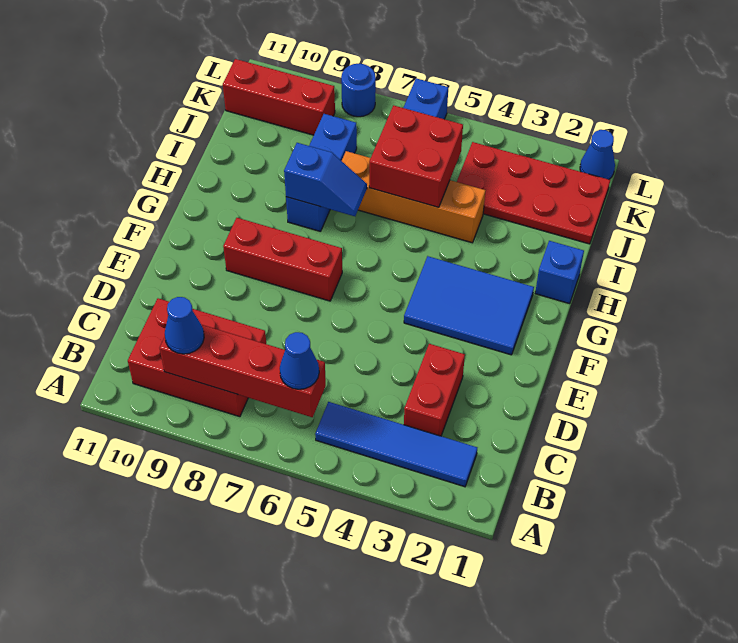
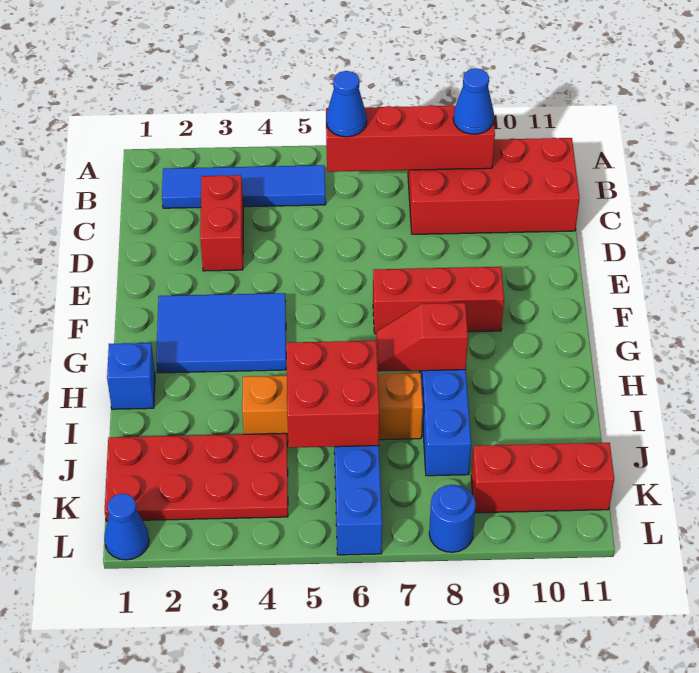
red brick B8:C10 level 1 -> red brick B8:C11 level 1
blue slope H7:H8 level 2 top 8 -> red slope H7:H8 level 2 top 8

